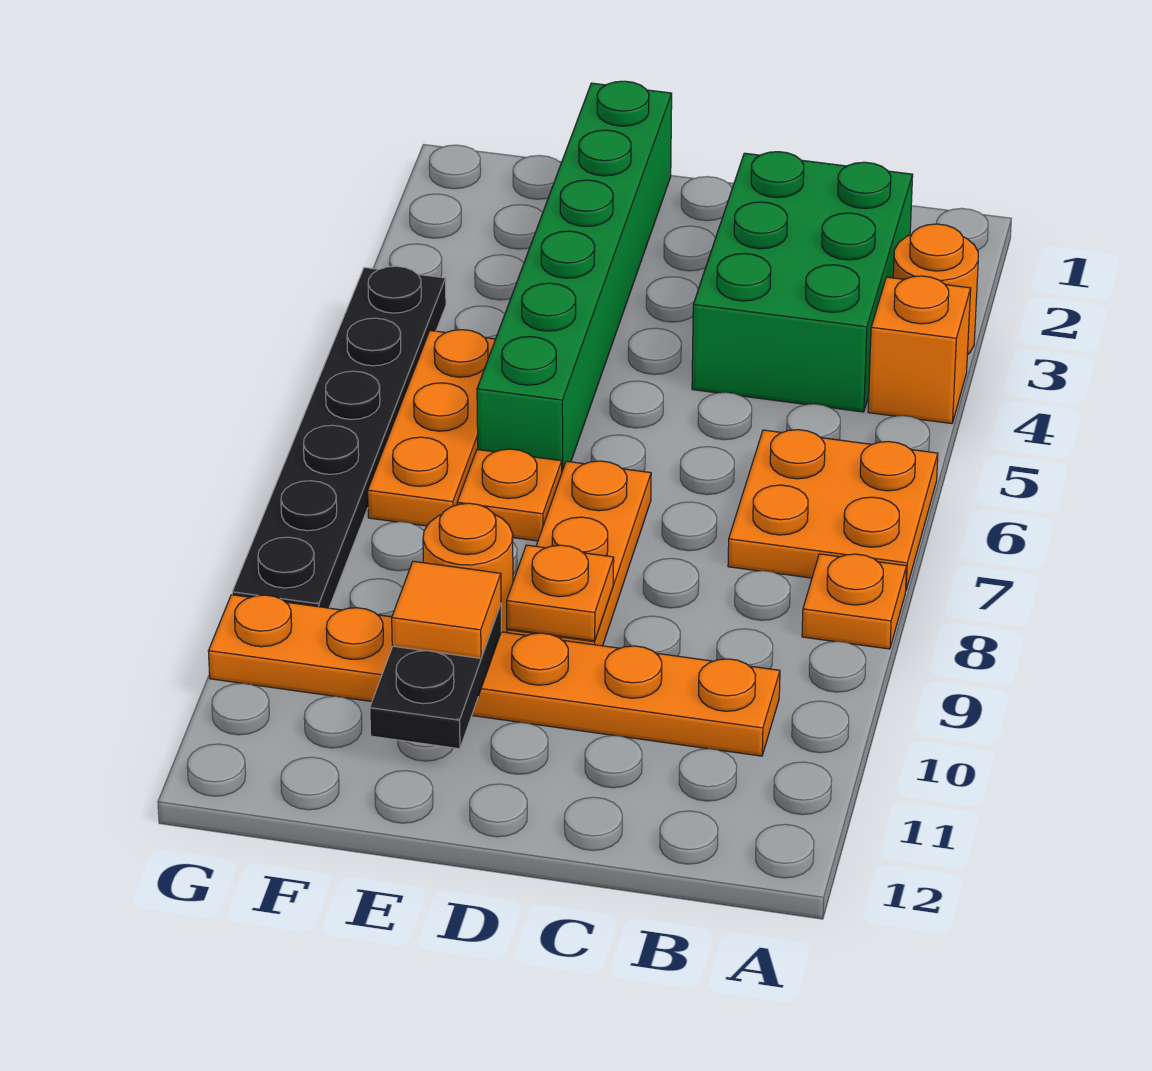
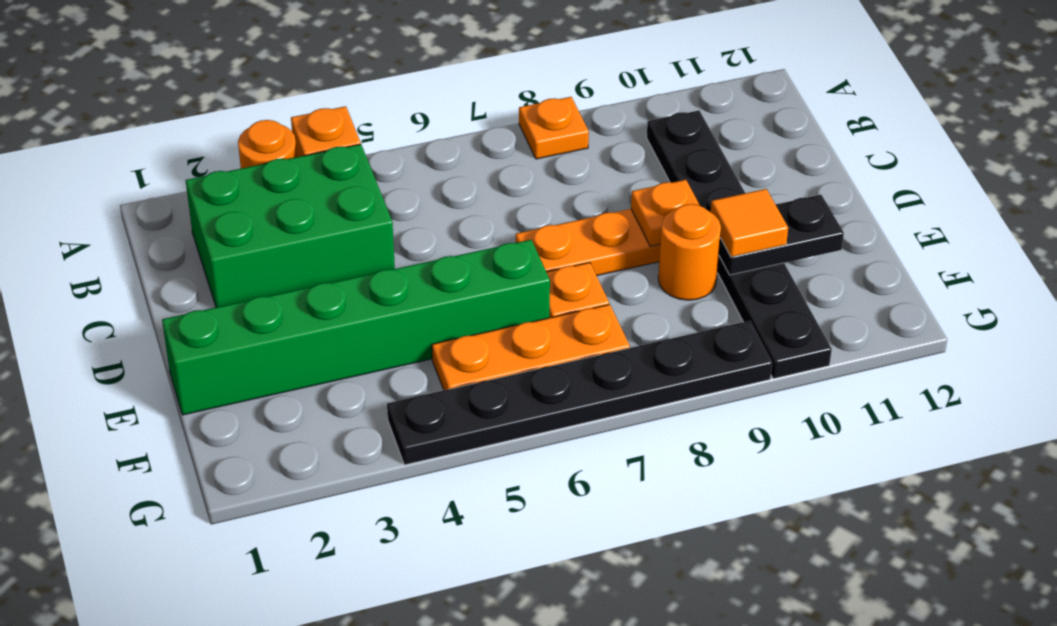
orange plate A6:B7 level 1 -> none
orange plate B10:G10 level 1 -> black plate B10:G10 level 1

